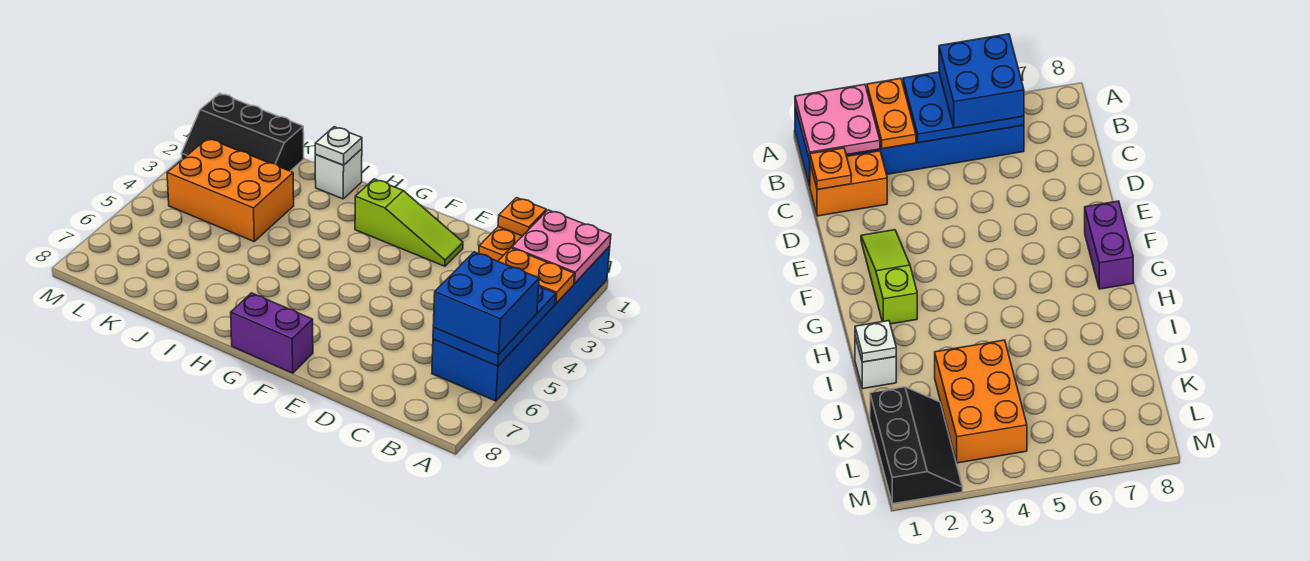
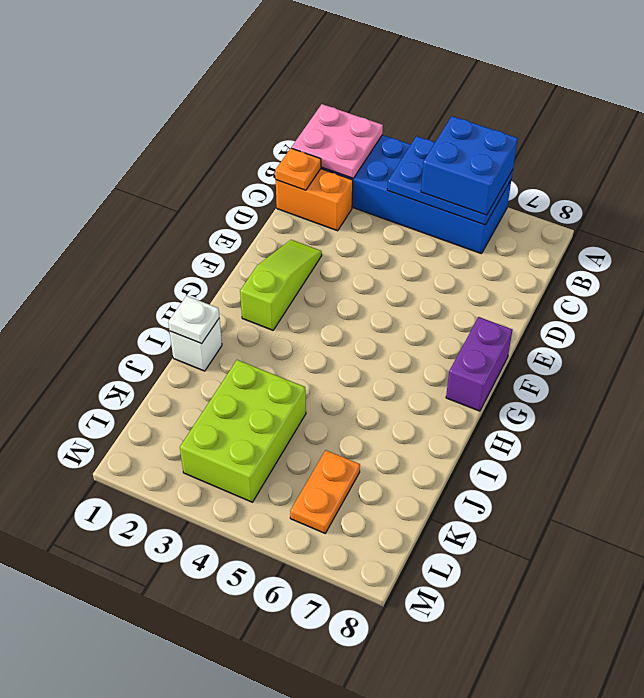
orange plate A3:B3 level 2 -> orange plate K6:L6 level 1
orange brick J3:L4 level 1 -> lime brick J3:L4 level 1
black slope K1:M2 level 1 top 1 -> none

